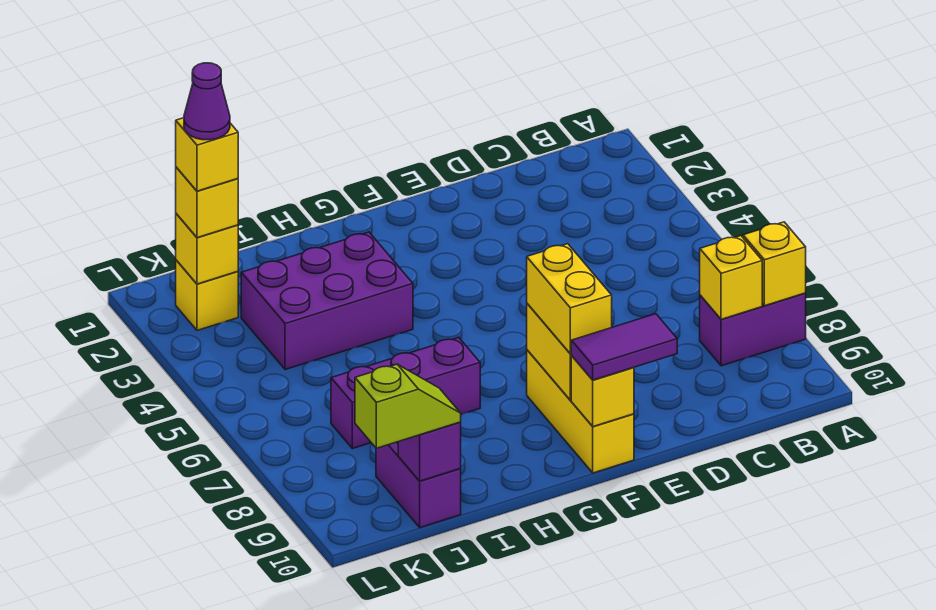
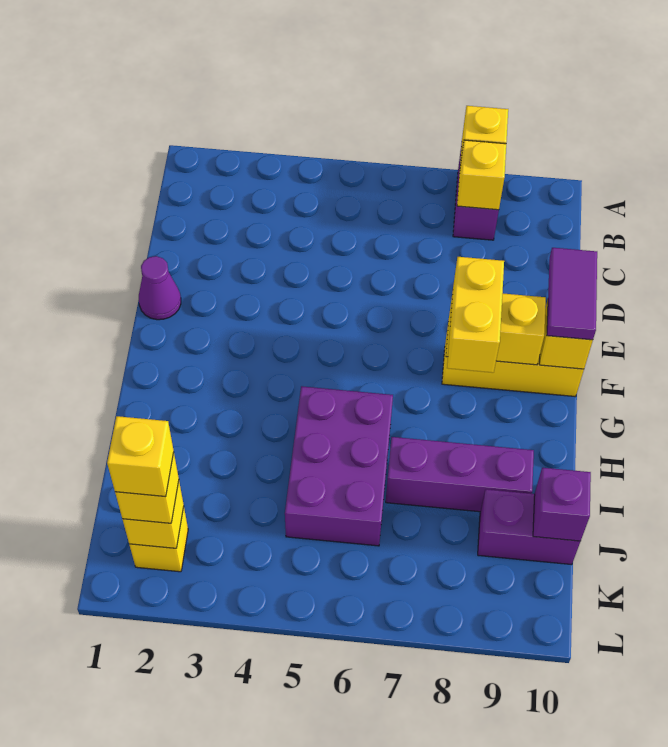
yellow brick F8:F9 level 3 -> yellow brick F8:G8 level 3
purple brick H3:J4 level 1 -> purple brick H5:J6 level 1
purple brick H7:J7 level 1 -> purple brick I7:I9 level 1
lime slope J10:K10 level 3 top K -> none
purple cone K2 level 5 -> purple cone E1 level 1

